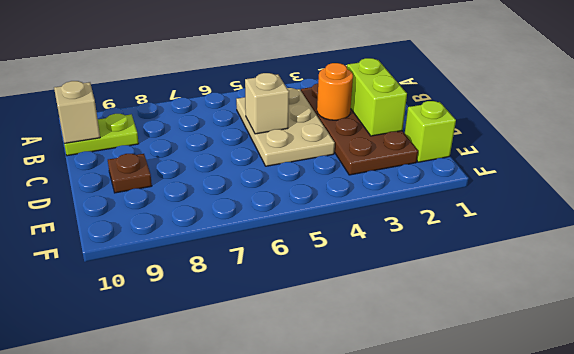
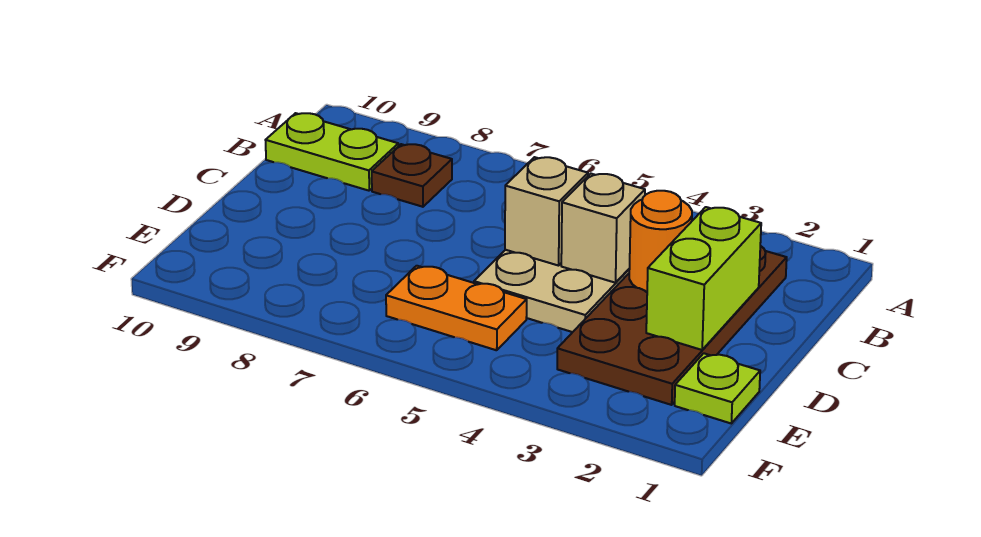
tan brick B10 level 2 -> tan brick C4 level 2
brown plate D9 level 1 -> brown plate B8 level 1
lime brick E1 level 1 -> lime plate E1 level 1
none -> orange plate E5:E6 level 1

